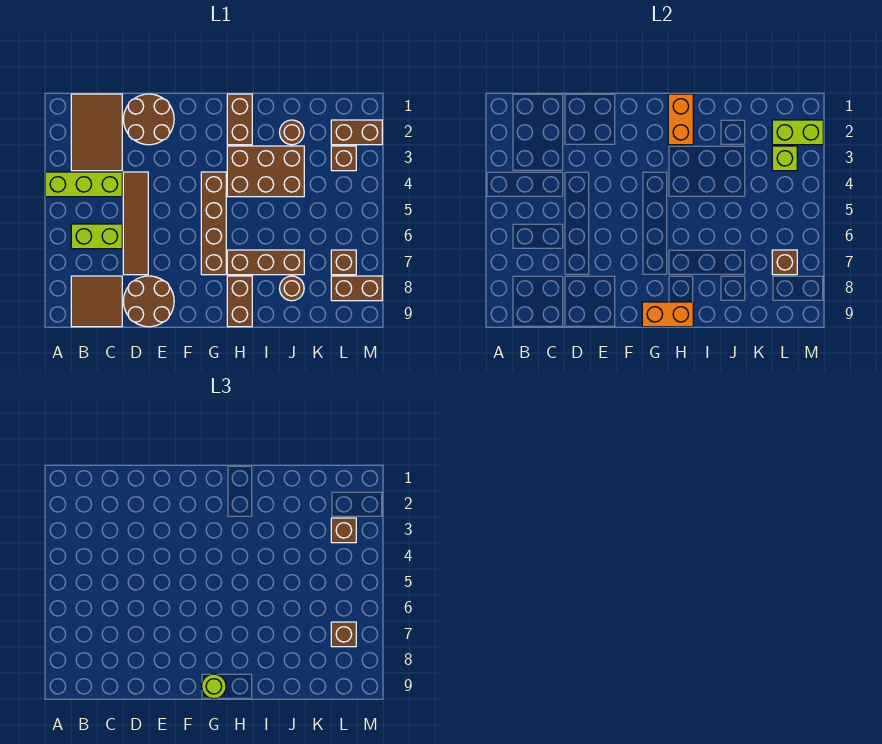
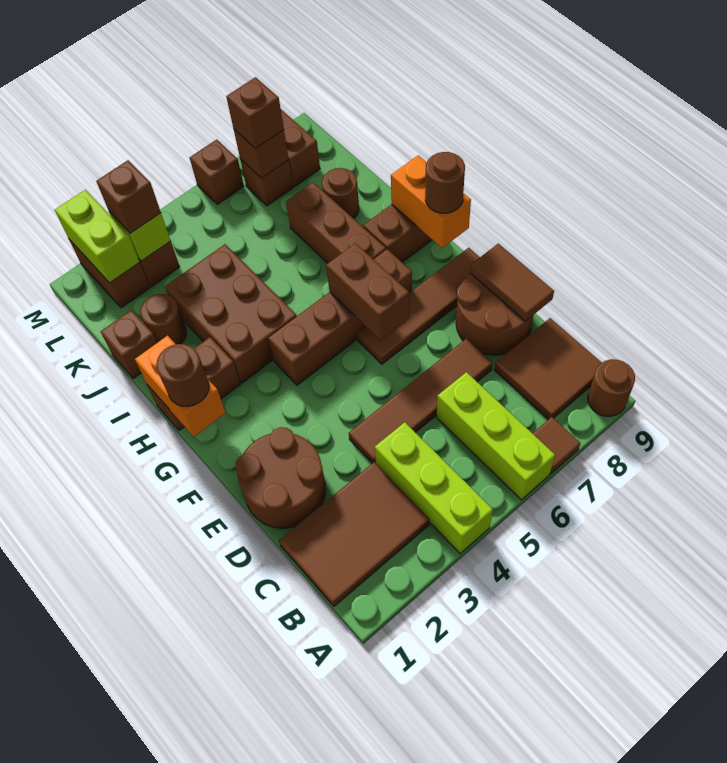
none -> brown tile A7 level 1
none -> brown round brick A9 level 1
lime brick B6:C6 level 1 -> lime brick A6:C6 level 1
none -> brown tile D9:E9 level 2
none -> brown tile F6:F9 level 1
none -> brown brick F6:G6 level 2
none -> brown round brick G1 level 3
lime round brick G9 level 3 -> brown round brick G9 level 3
orange brick H1:H2 level 2 -> orange brick G1:H1 level 2
none -> brown brick J1 level 1
none -> brown brick M6 level 1

